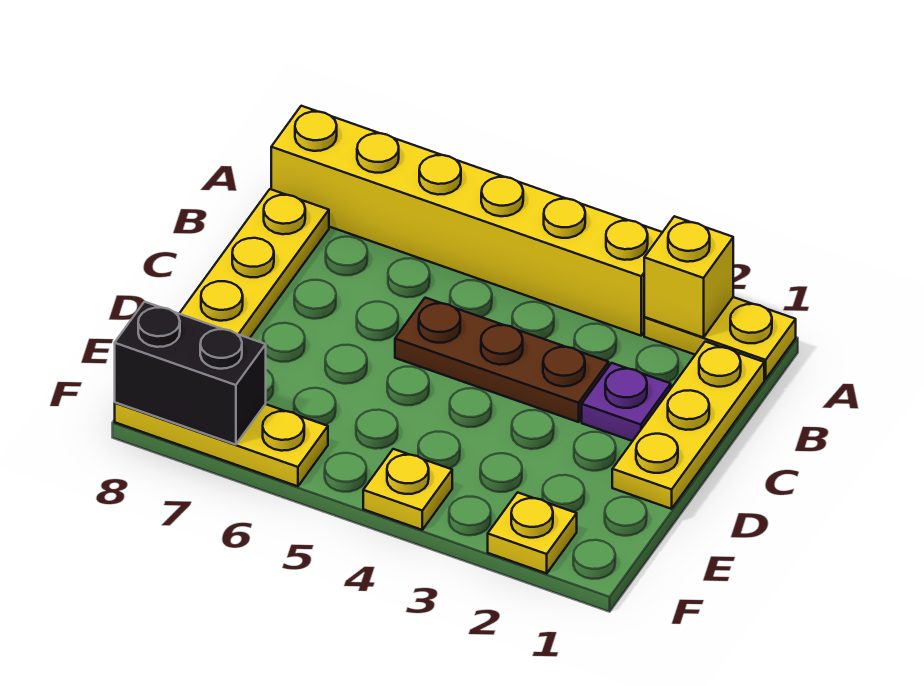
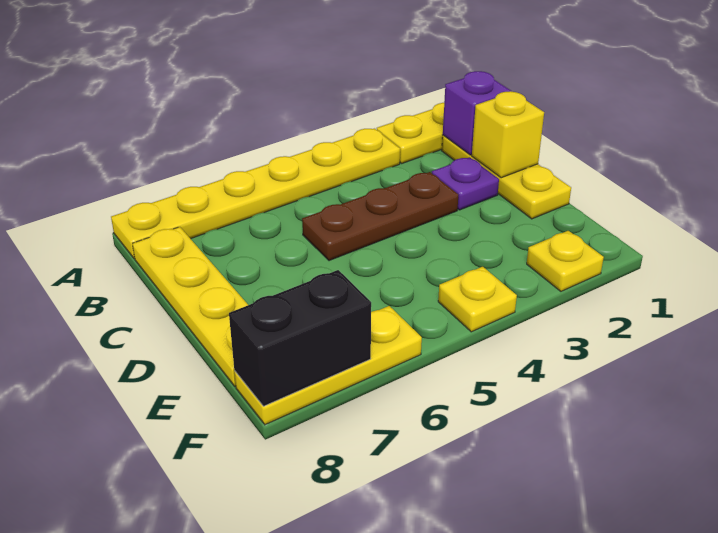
yellow brick A2 level 2 -> yellow brick C1 level 2
yellow brick A3:A8 level 1 -> yellow plate A3:A8 level 1
none -> purple brick B1 level 2

